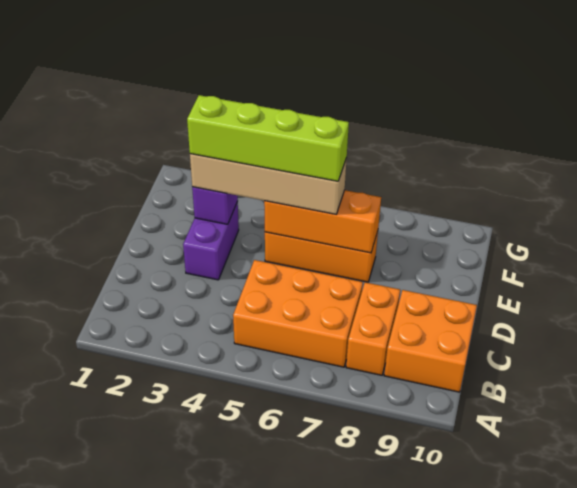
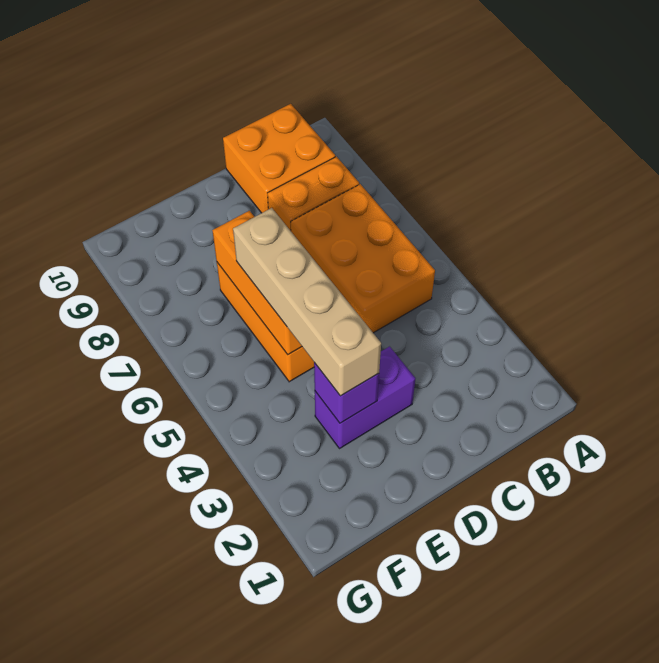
lime brick E3:E6 level 4 -> none

